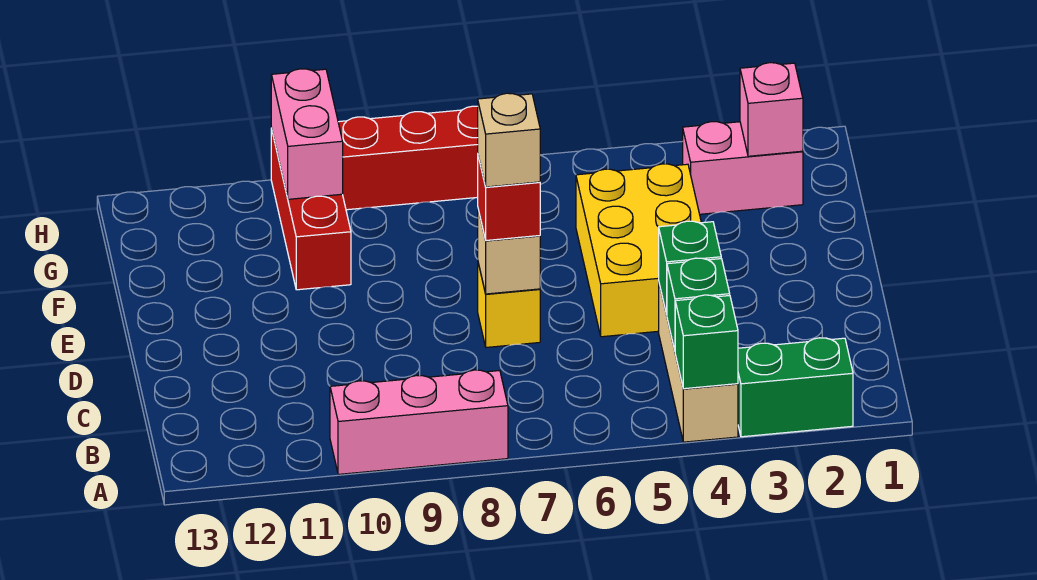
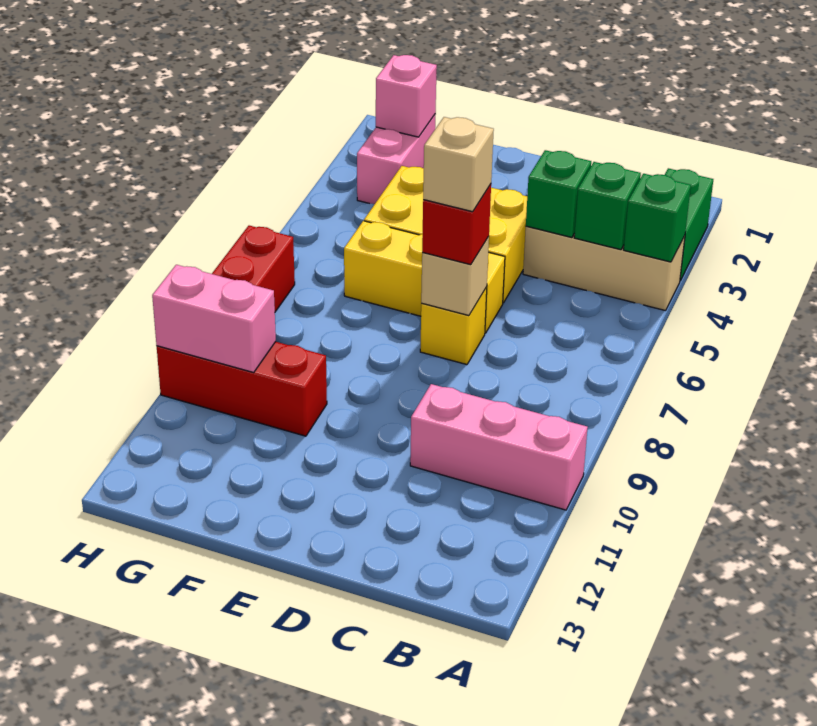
pink brick A8:A10 level 1 -> pink brick A10:C10 level 1
none -> yellow brick D6:F6 level 1

